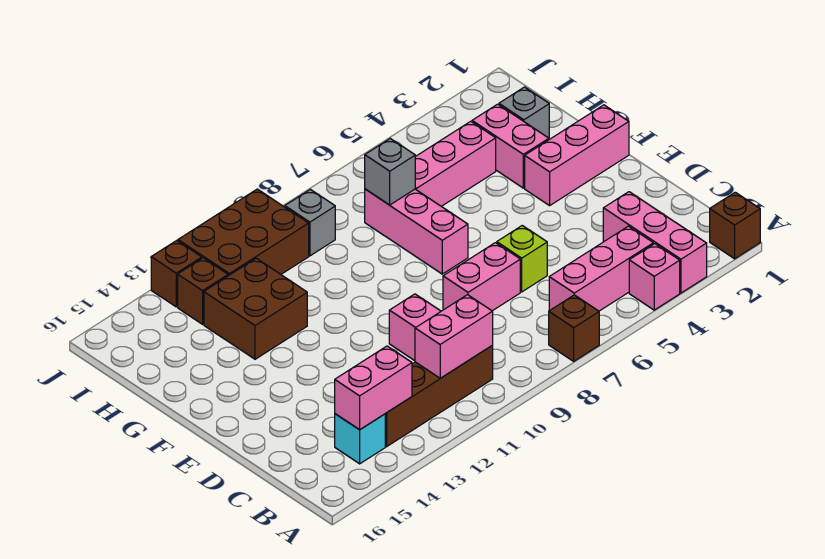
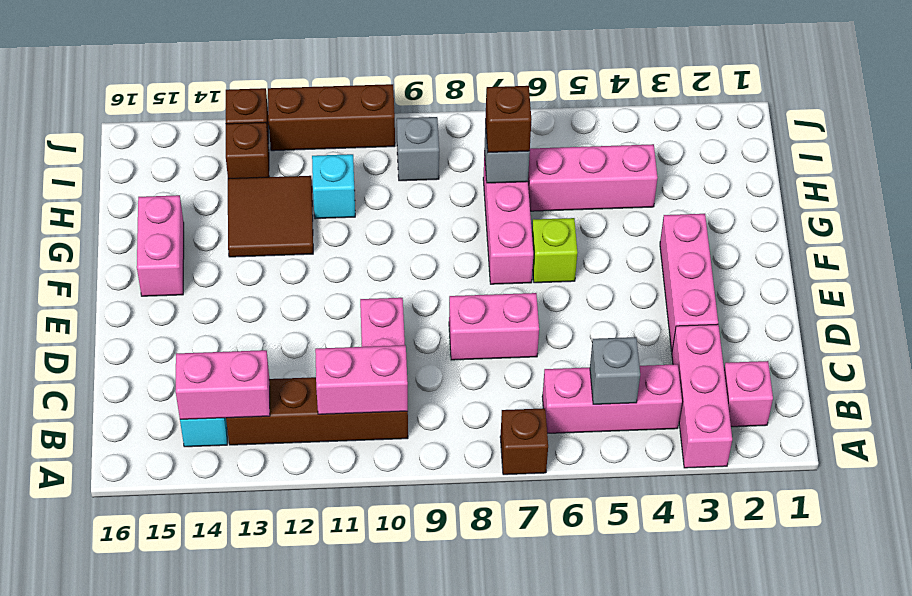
brown brick A1 level 1 -> brown brick H7 level 3
pink brick A4 level 1 -> pink brick B2 level 1
lime brick D6 level 1 -> lime brick F6 level 1
pink brick F1:F3 level 1 -> pink brick D3:F3 level 1
pink brick G3:H3 level 1 -> pink brick F15:G15 level 1
brown brick G12:H13 level 1 -> brown tile G12:H13 level 1
grey brick H2 level 1 -> grey brick B5 level 2
none -> cyan brick H11 level 1
brown brick I10:J12 level 1 -> brown brick J10:J12 level 1

